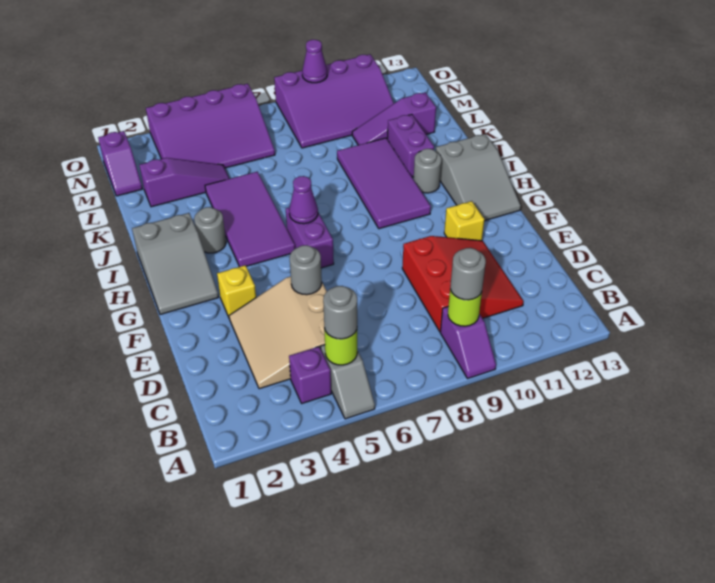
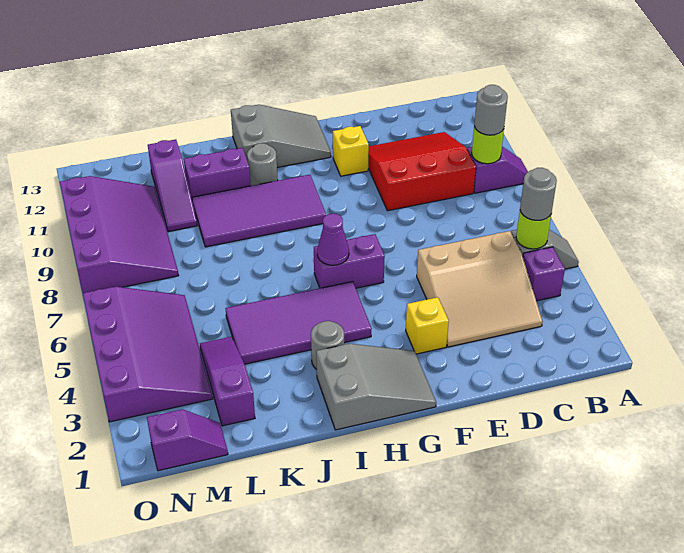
grey round brick E5 level 2 -> none
purple cone O9 level 2 -> none

